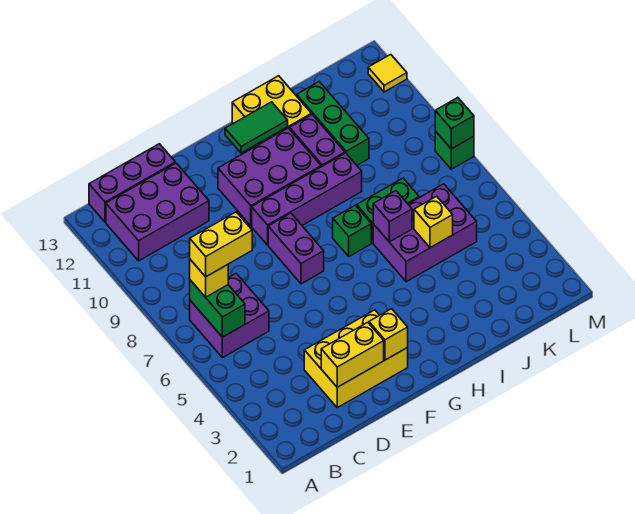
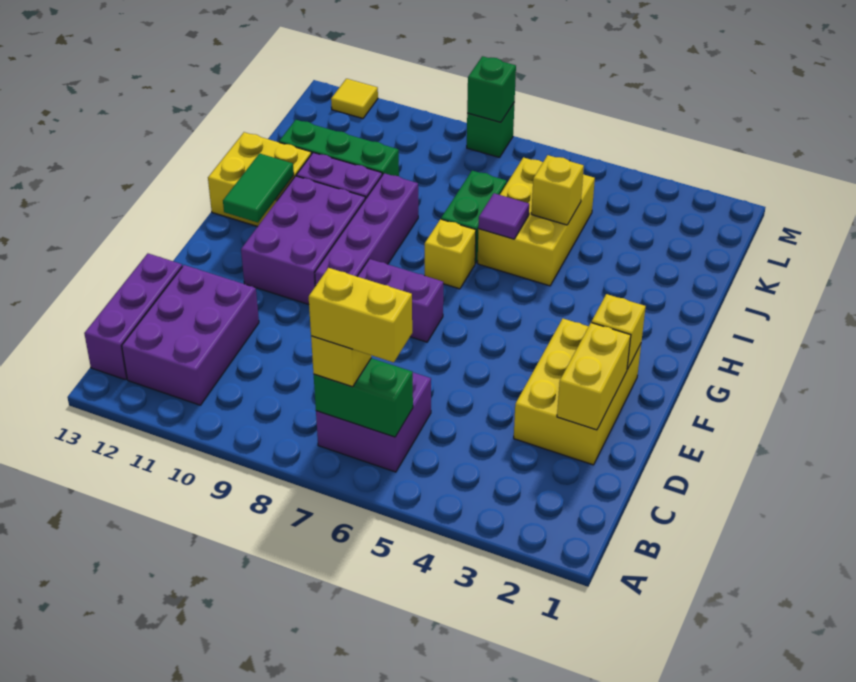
yellow brick B7:C7 level 4 -> yellow brick B6:B7 level 4
green brick H7 level 1 -> yellow brick H7 level 1
purple brick I5:K6 level 1 -> yellow brick I5:K6 level 1
purple brick I6 level 2 -> purple tile I6 level 2

